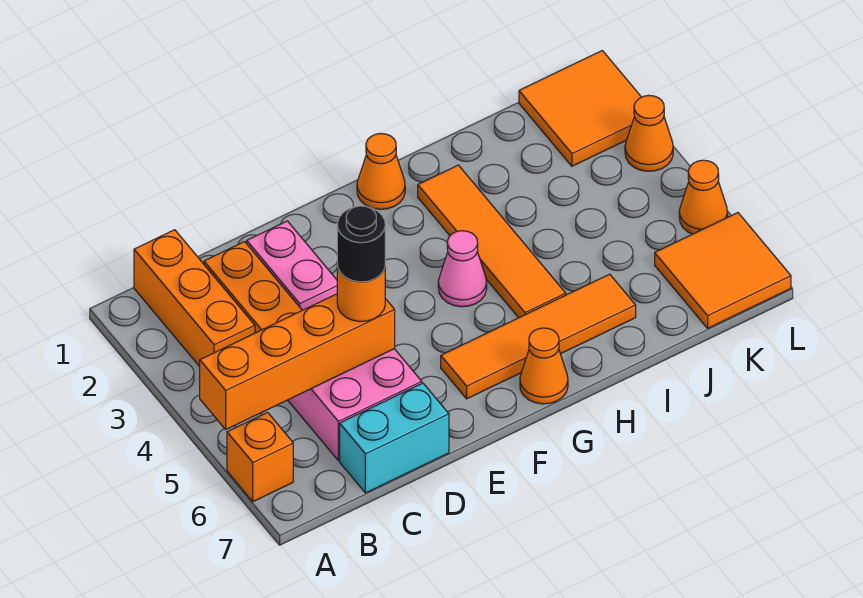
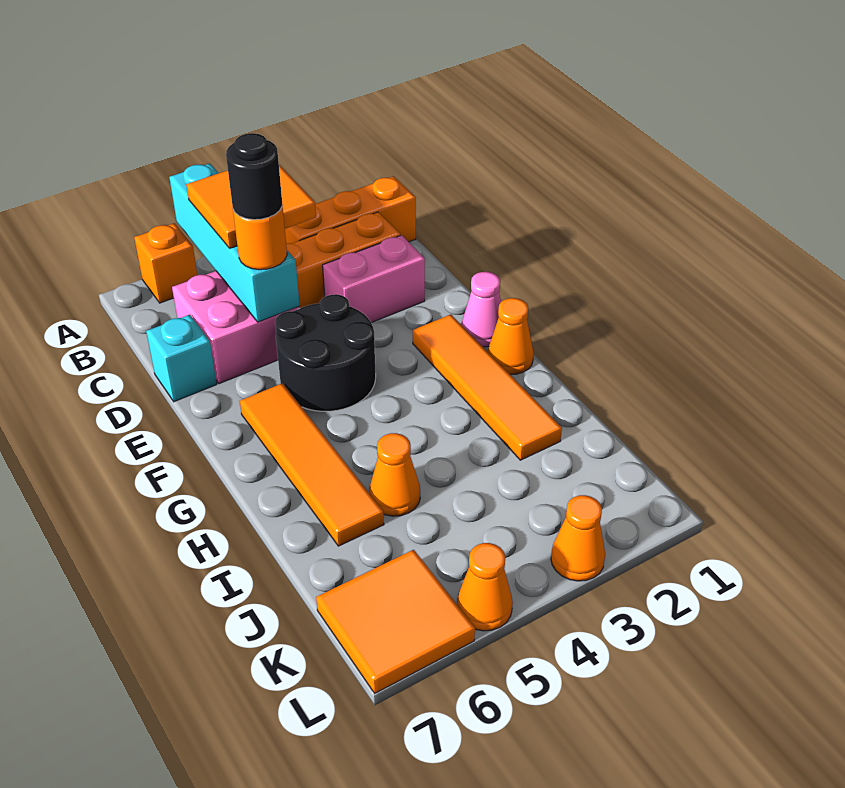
orange brick A5:D5 level 2 -> cyan brick A5:D5 level 2
cyan brick C7:D7 level 1 -> cyan brick D7 level 1
none -> black round brick E4:F5 level 1
pink cone G4 level 1 -> pink cone F1 level 1
orange cone G7 level 1 -> orange cone I5 level 1
orange tile H2:H5 level 1 -> orange tile F2:I2 level 1
orange tile K1:L2 level 1 -> orange tile B4:C5 level 3

